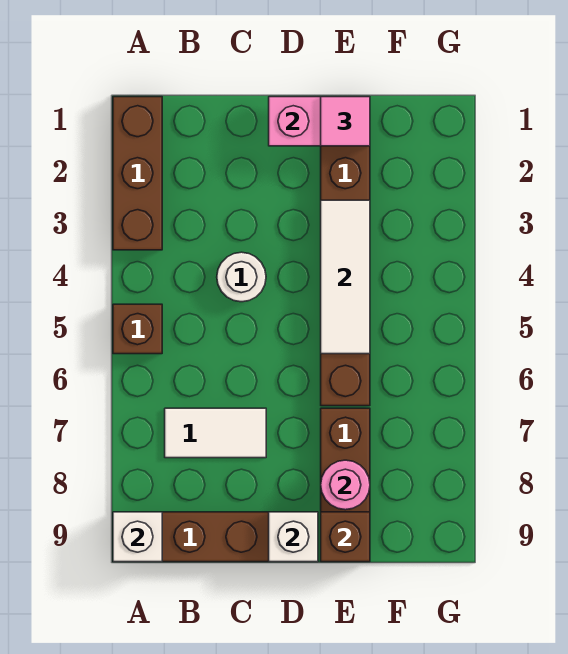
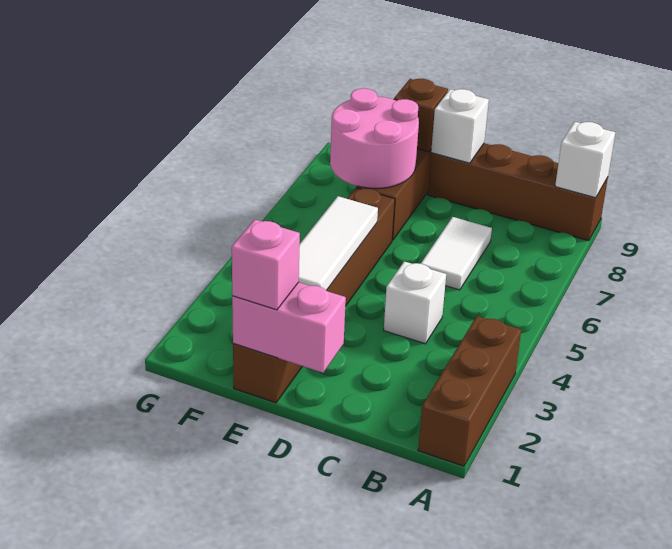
brown brick A5 level 1 -> none
white tile B7:C7 level 1 -> white tile C6:C7 level 1
white round brick C4 level 1 -> white brick C4 level 1
pink tile E1 level 3 -> pink brick E1 level 3
pink round brick E8 level 2 -> pink round brick E7:F8 level 2

